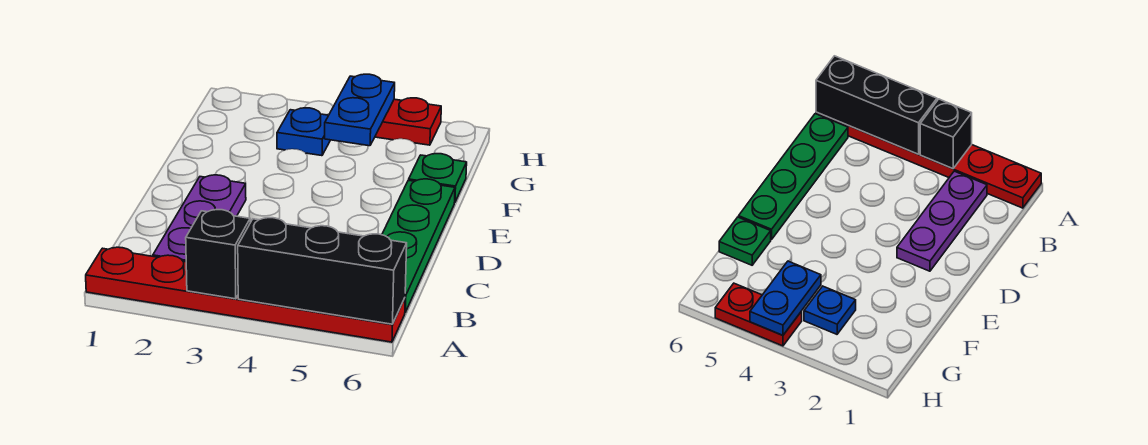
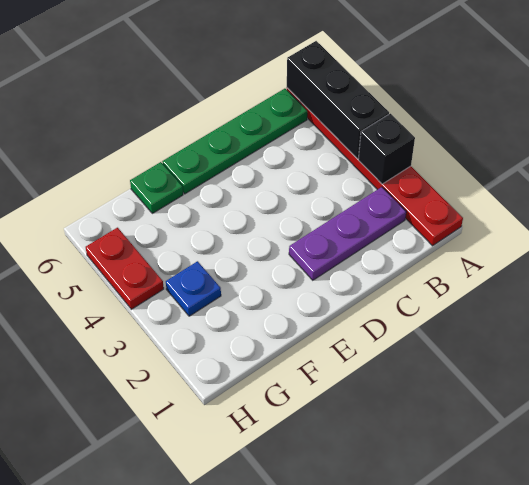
blue plate G4:H4 level 2 -> none

